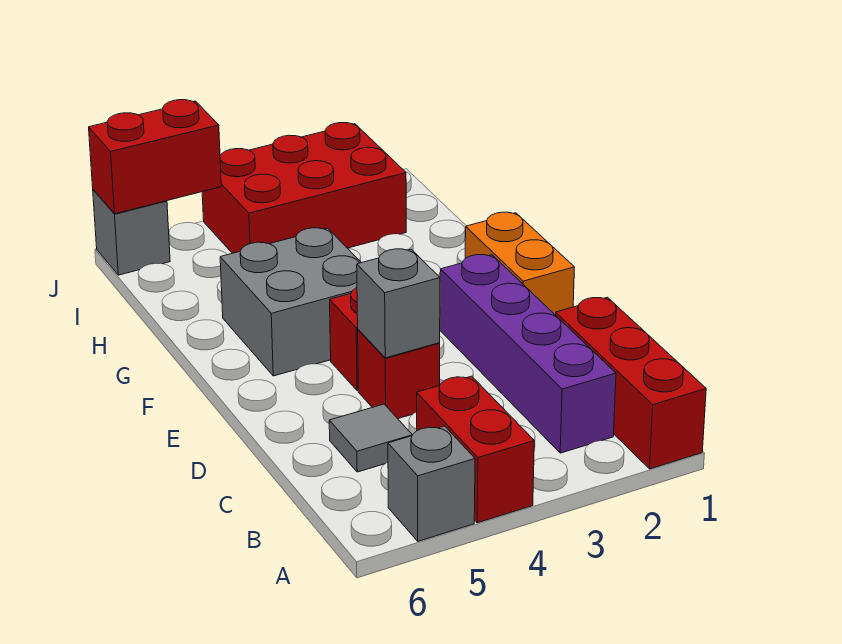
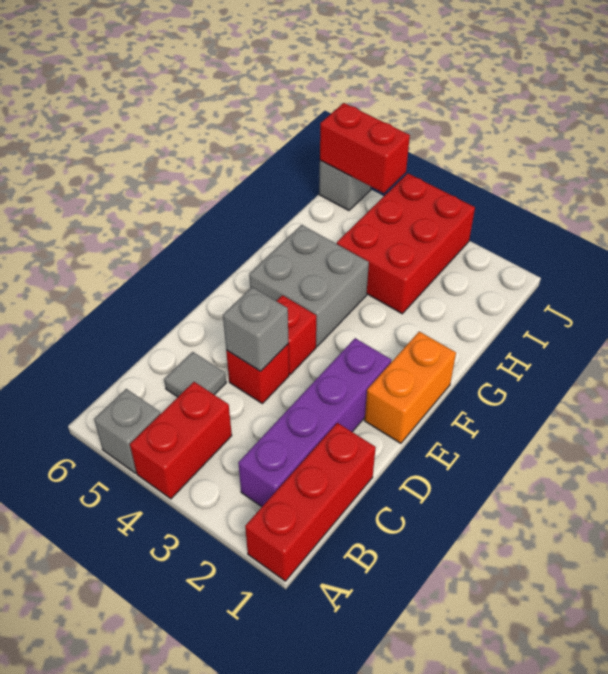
red brick I2:J4 level 1 -> red brick H3:J4 level 1

